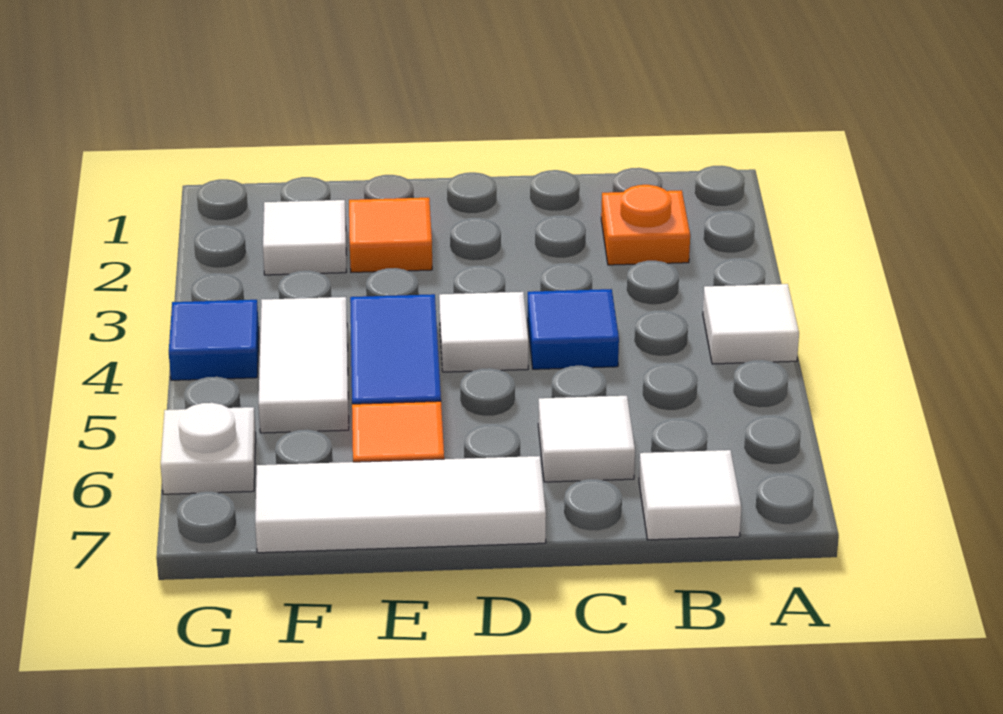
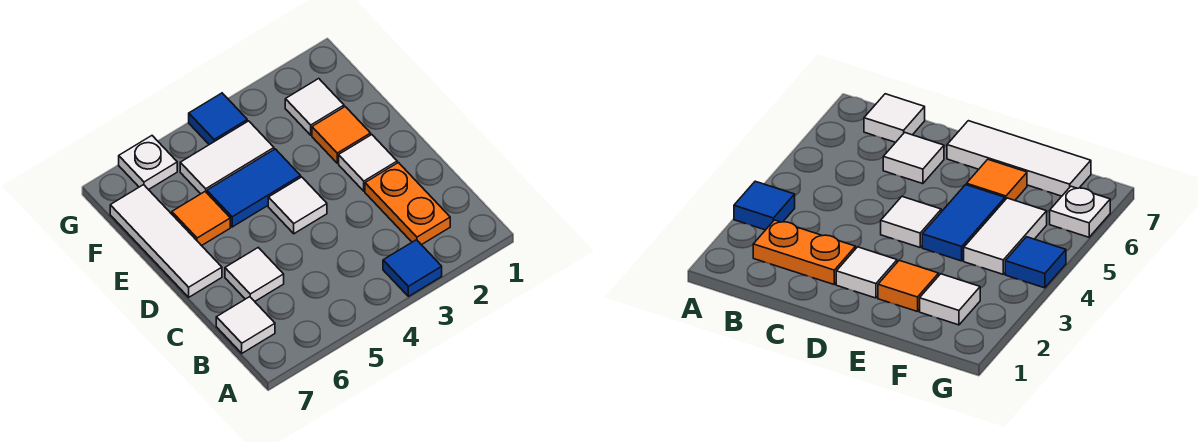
white tile A4 level 1 -> white tile D2 level 1
orange plate B2 level 1 -> orange plate B2:C2 level 1
blue tile C4 level 1 -> blue tile A3 level 1

